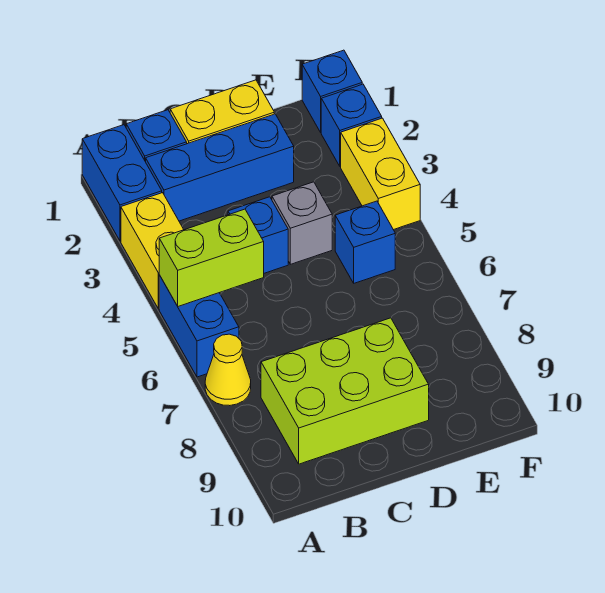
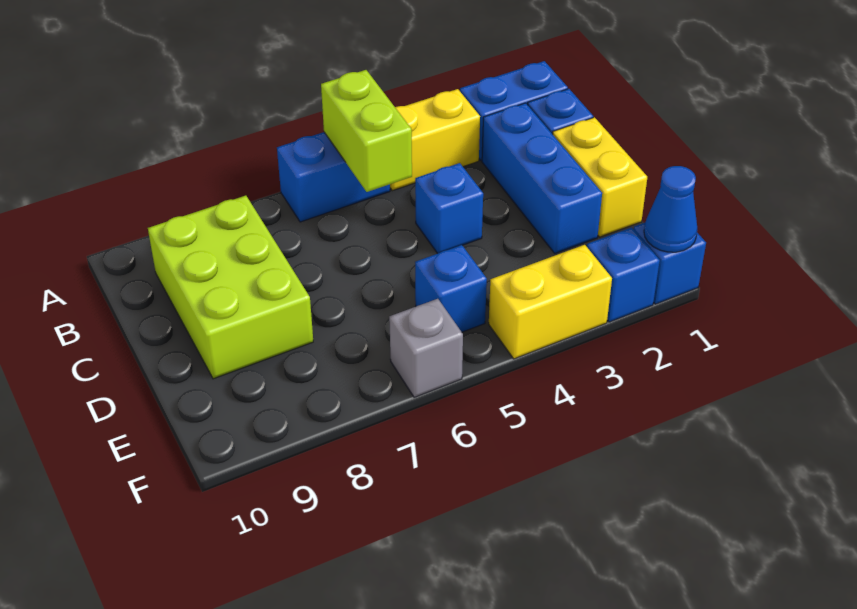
yellow cone A7 level 1 -> none
grey brick D4 level 1 -> grey brick F6 level 1
none -> blue cone F1 level 2

